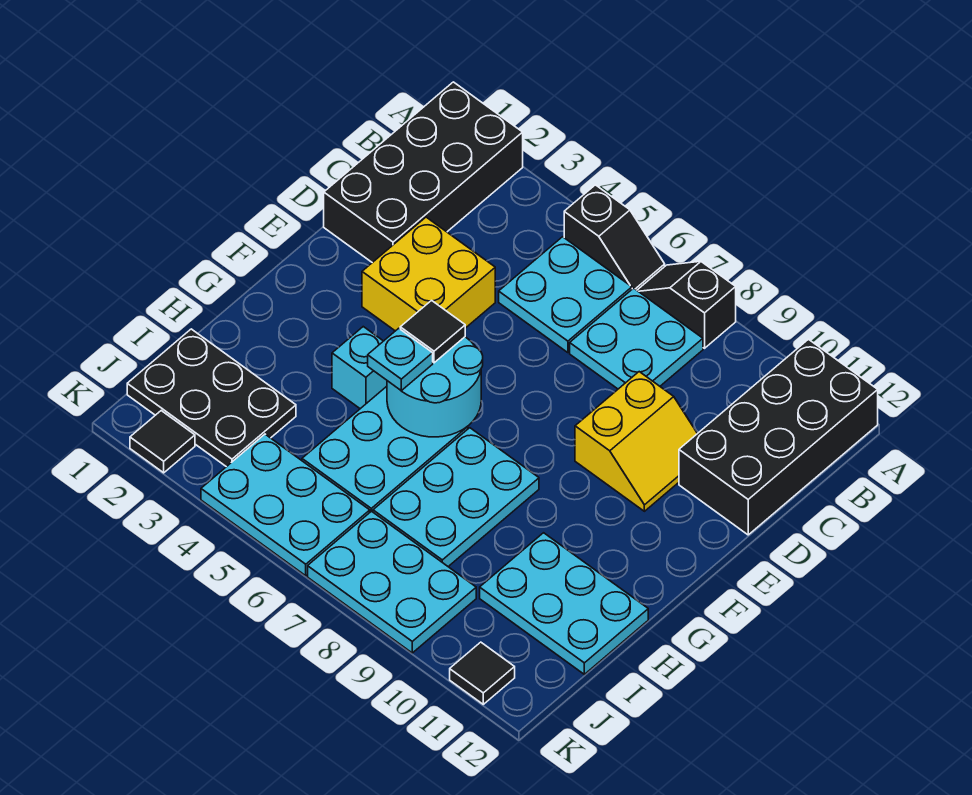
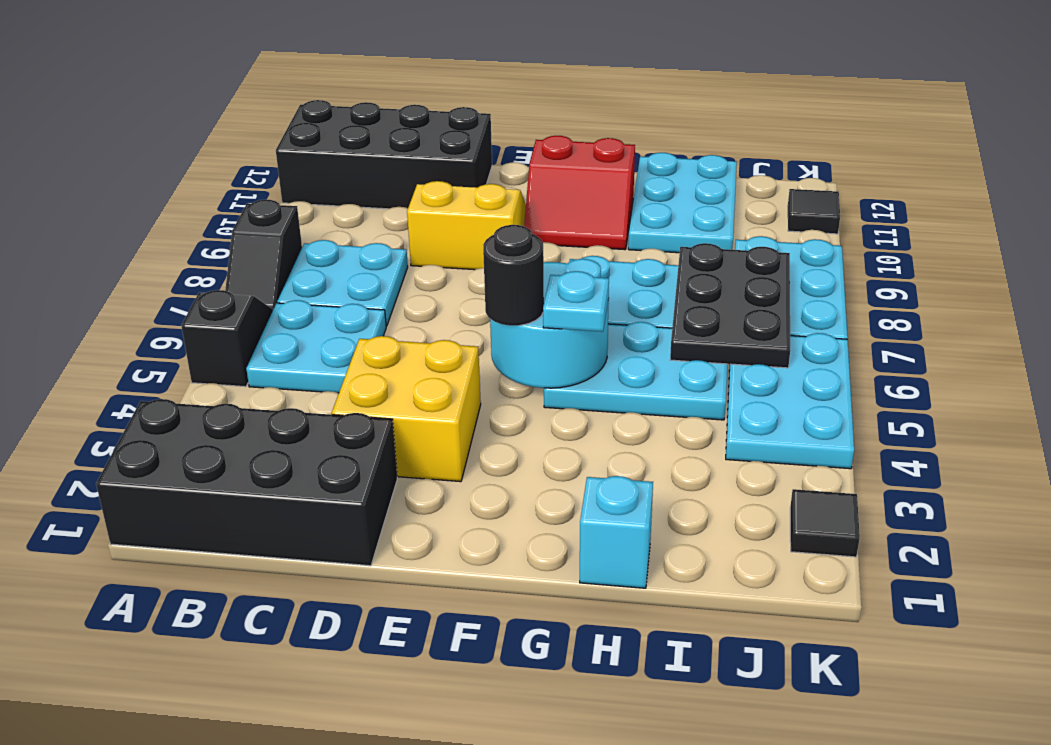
black tile F5 level 3 -> black round brick F5 level 3
none -> red slope F10:G11 level 1 top 11
cyan brick G4 level 1 -> cyan brick H1 level 1
black plate I1:J3 level 1 -> black plate I6:J8 level 2

